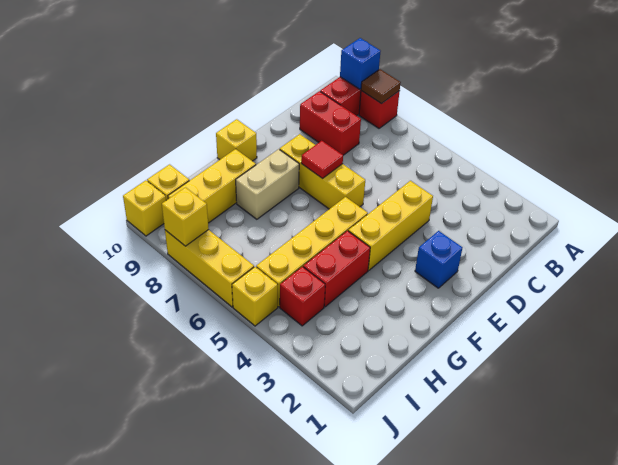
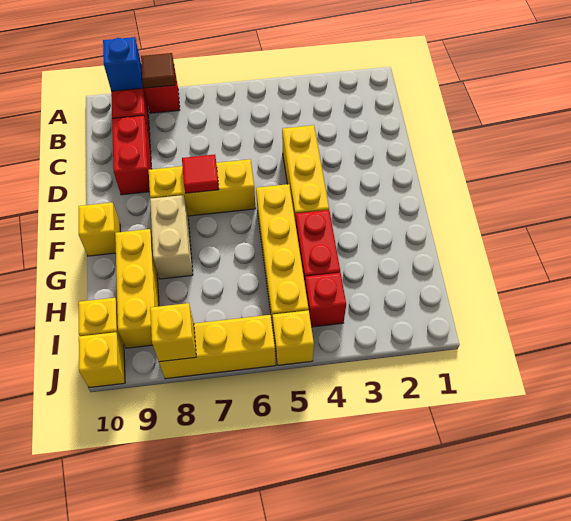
red brick C8:C9 level 1 -> red brick C9:D9 level 1
blue brick E2 level 1 -> none

